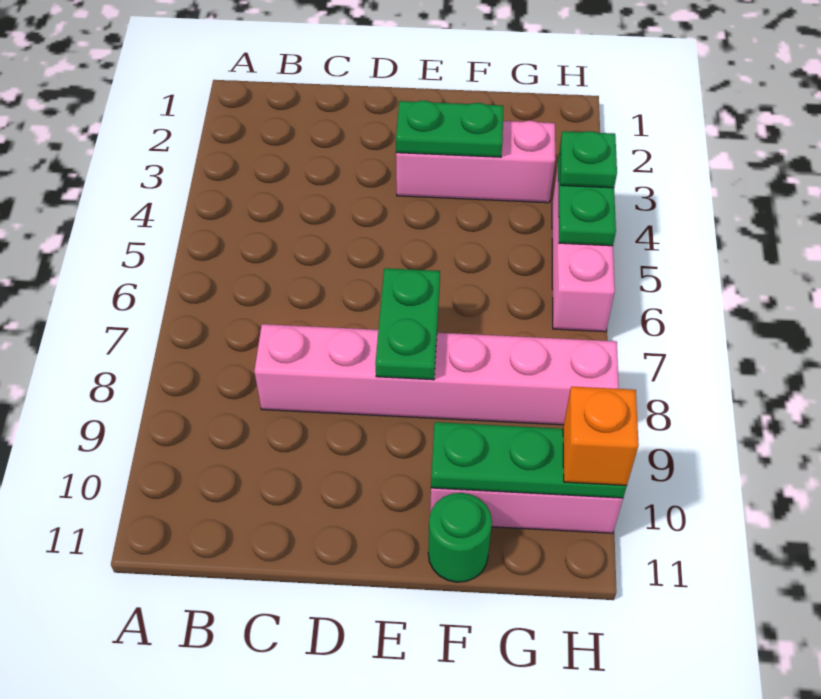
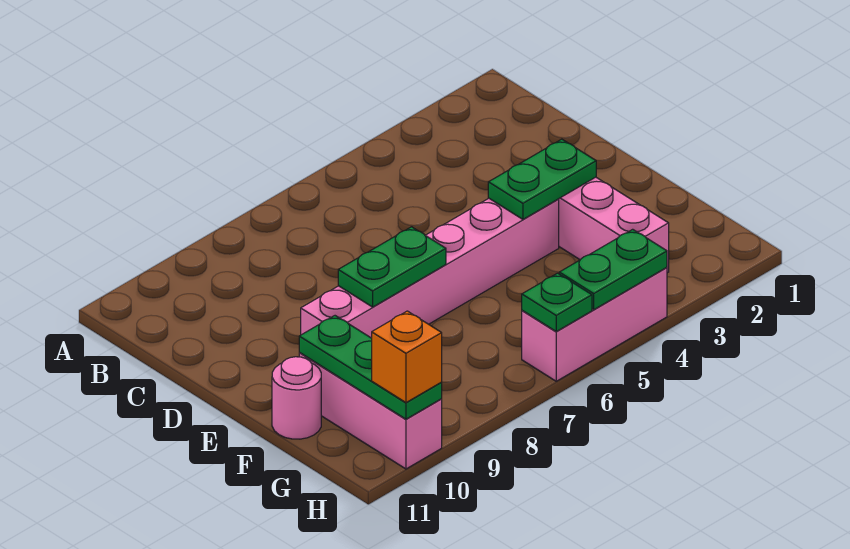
pink brick C8:H8 level 1 -> pink brick E4:E9 level 1
green plate E3:F3 level 2 -> green plate E3:E4 level 2
green round brick F11 level 1 -> pink round brick F11 level 1
green plate H4 level 3 -> green plate H6 level 2

